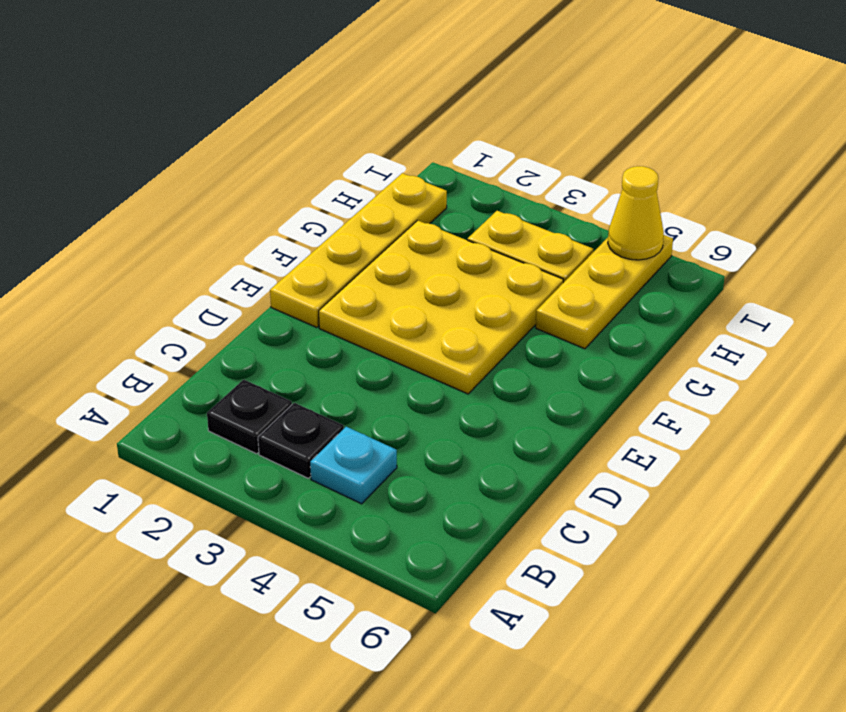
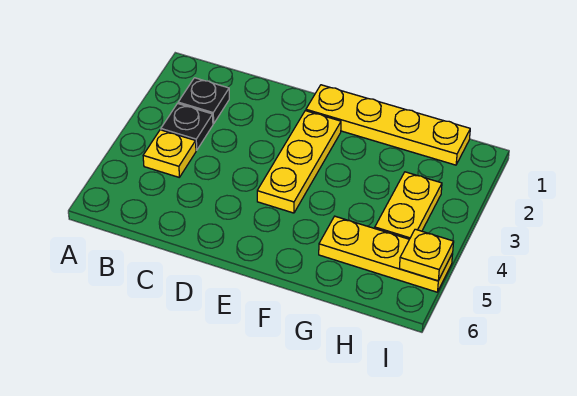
cyan plate B4 level 1 -> yellow plate B4 level 1
yellow plate E2:G4 level 1 -> yellow plate E2:E4 level 1
yellow cone I5 level 2 -> yellow plate I5 level 2

